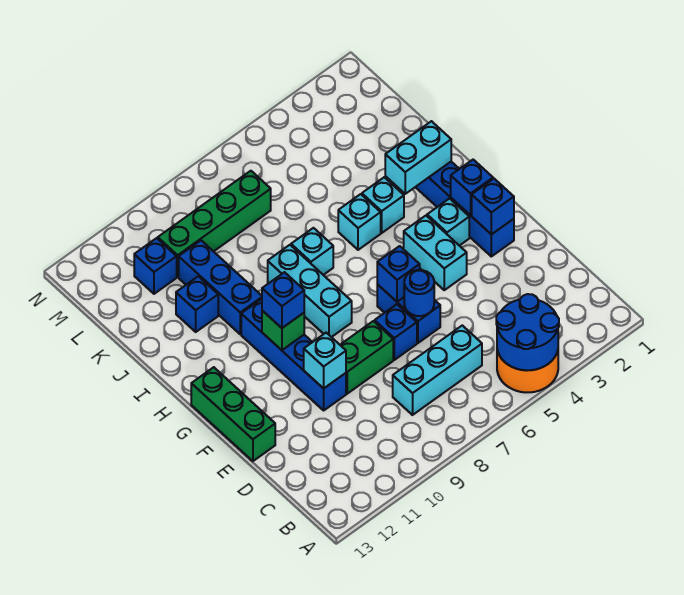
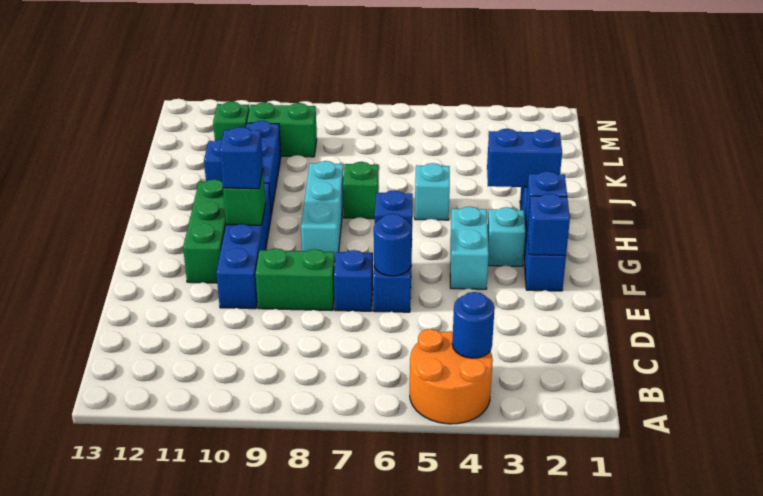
blue round brick A4:B5 level 2 -> blue round brick B4 level 2
cyan brick C6:C8 level 1 -> none
cyan brick E10 level 2 -> none
green brick E13:G13 level 1 -> green brick F11:H11 level 1
cyan brick I2:I3 level 2 -> blue brick I2:I3 level 2
cyan brick I4 level 1 -> none
cyan brick I7 level 1 -> green brick I7 level 1
green brick L7:L10 level 1 -> green brick L9:L10 level 1
blue brick L11 level 1 -> green brick L11 level 1

